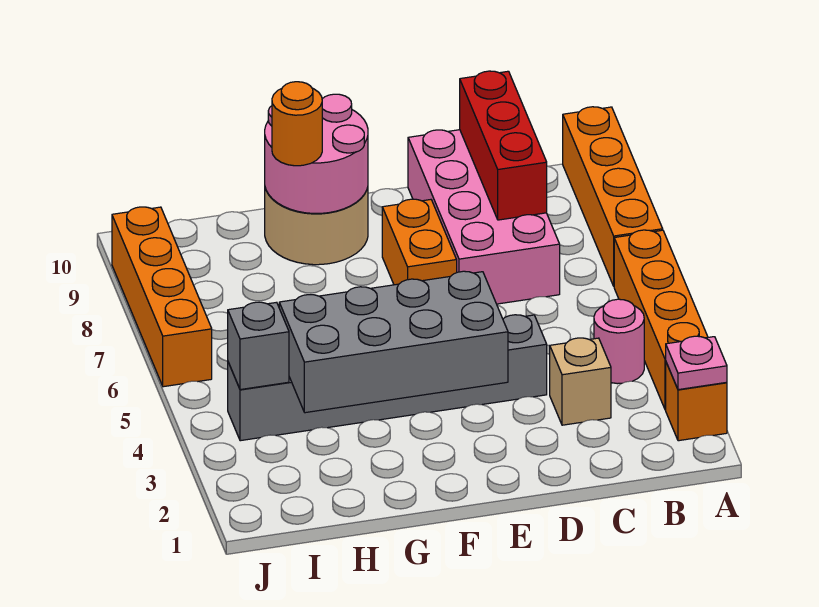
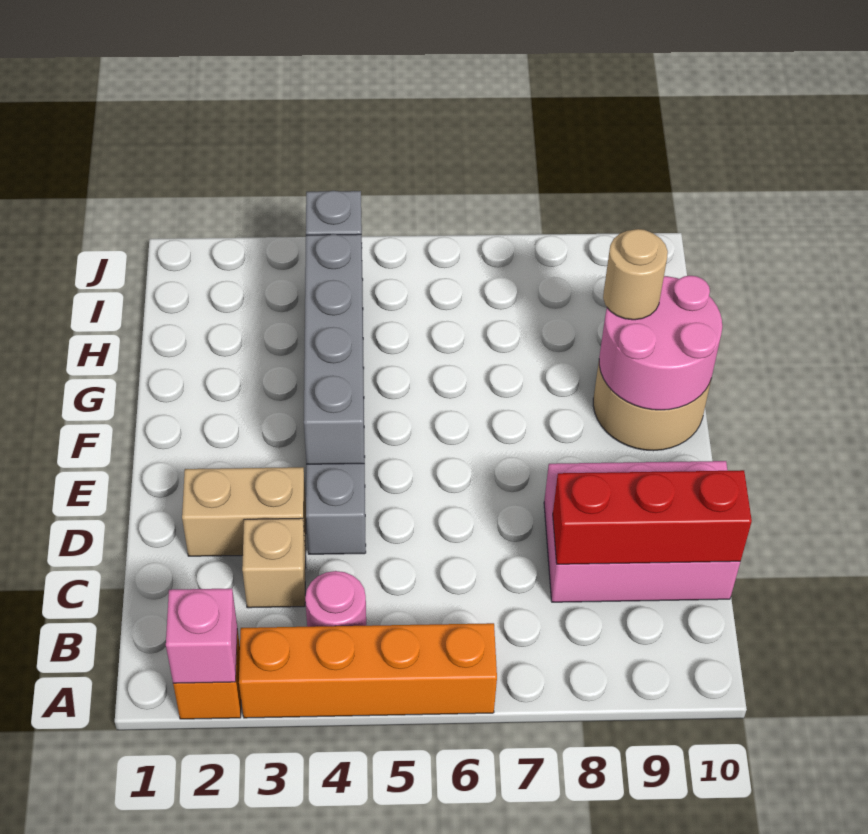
pink plate A2 level 2 -> pink brick A2 level 2
orange brick A7:A10 level 1 -> none
pink brick C7:D10 level 1 -> pink brick C8:D10 level 1
none -> tan brick D2:D3 level 1
grey brick E3:H4 level 2 -> grey brick E4:H4 level 2
orange brick E7:E8 level 1 -> none
orange round brick G9 level 3 -> tan round brick G9 level 3
orange brick J6:J9 level 1 -> none

